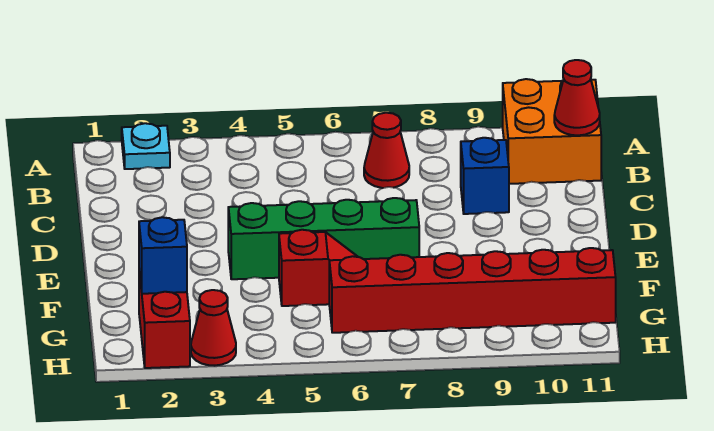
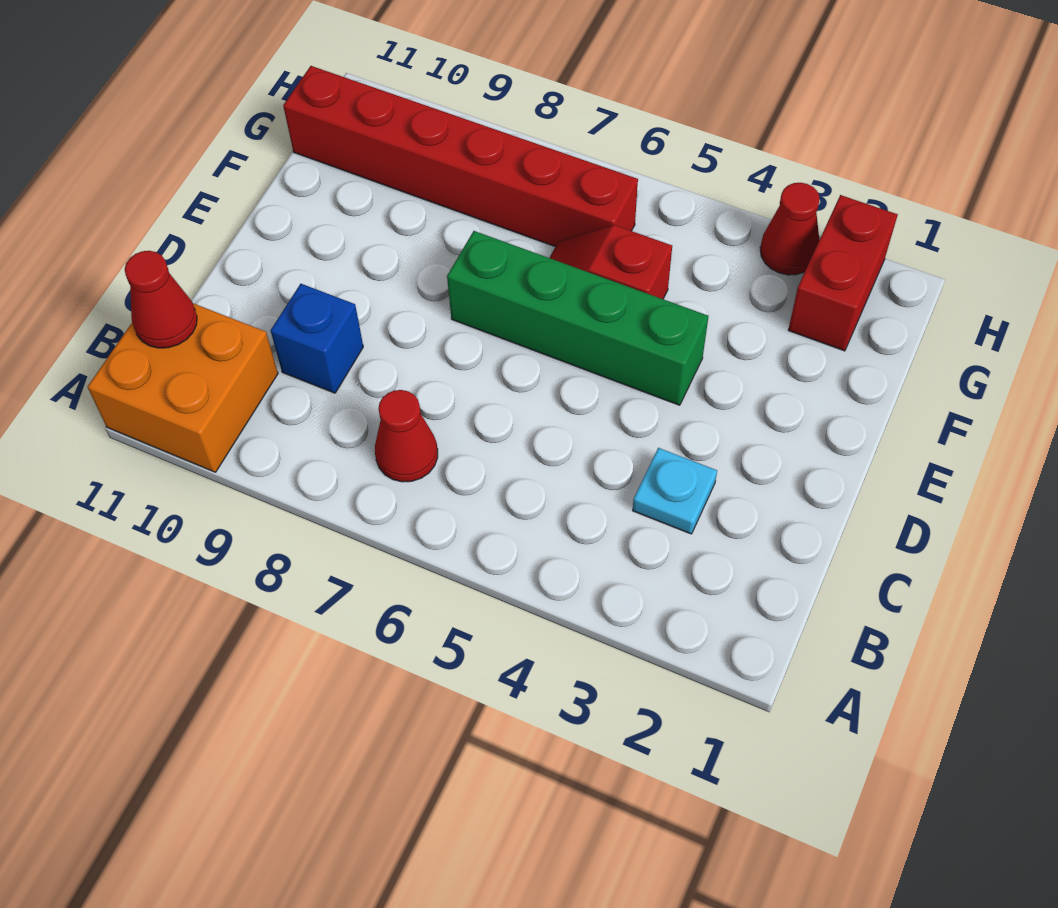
cyan plate A2 level 1 -> cyan plate C3 level 1
blue brick G2 level 2 -> none

